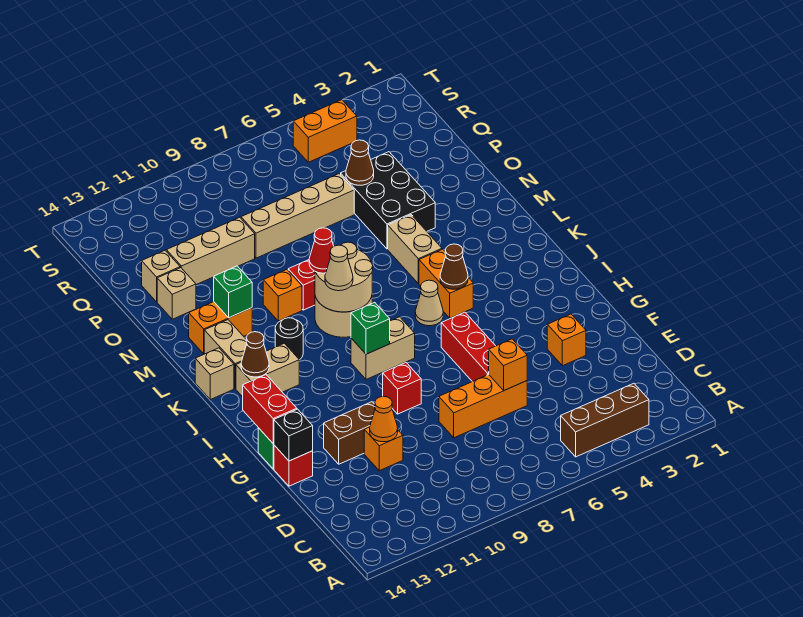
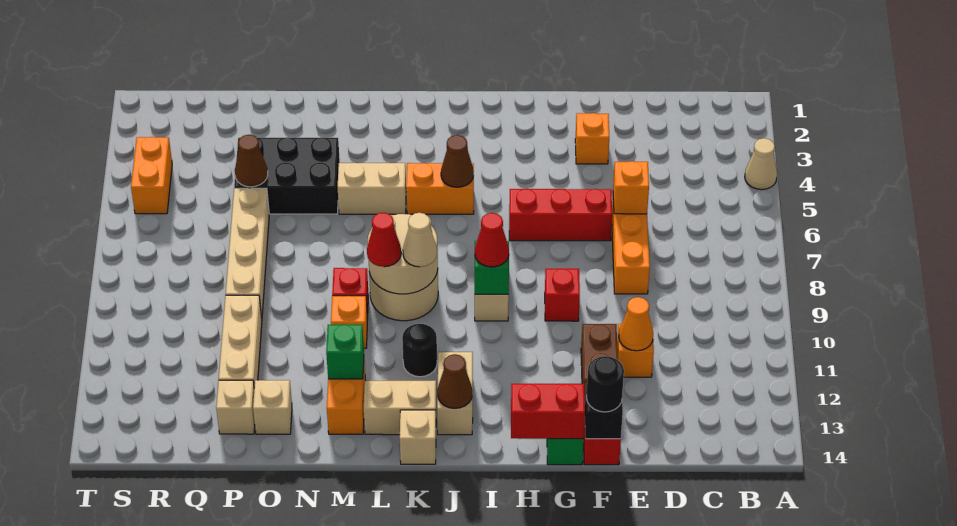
brown brick B3:B5 level 1 -> none
none -> black round brick F14 level 3
none -> red cone I9 level 3
tan cone J6 level 1 -> tan cone A4 level 1

